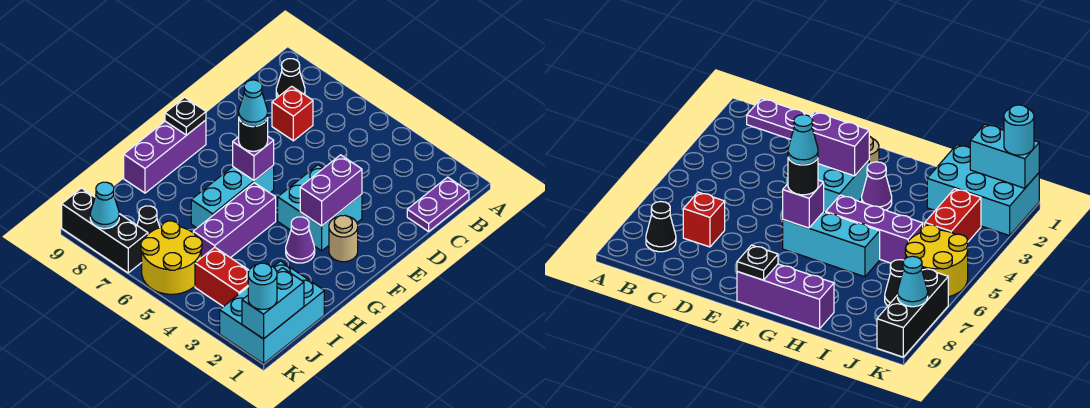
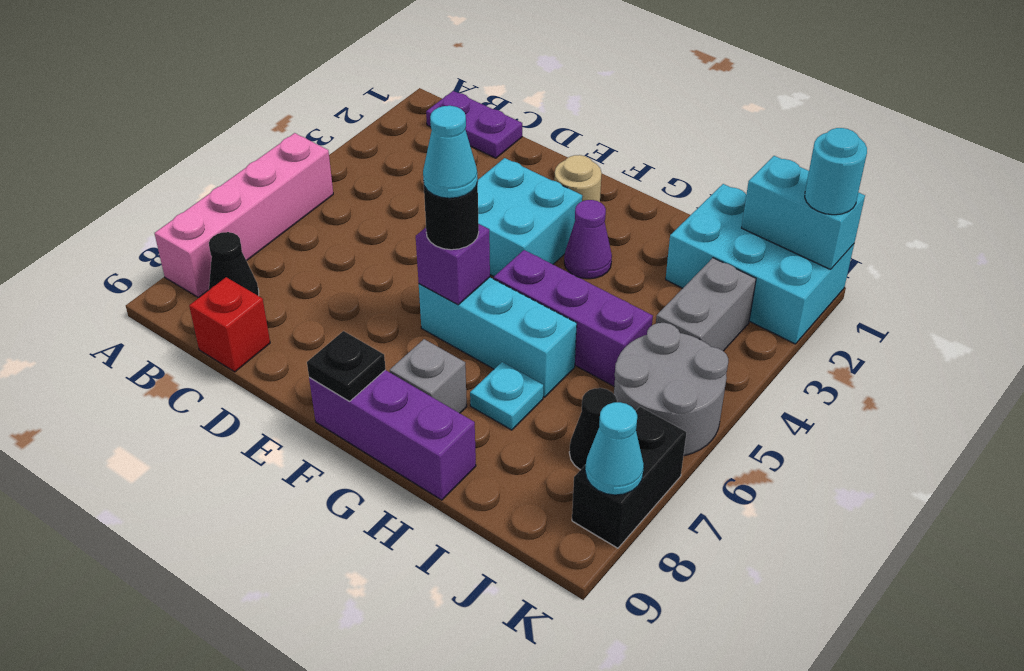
none -> pink brick A5:A8 level 1
red brick C7 level 1 -> red brick C9 level 1
purple brick E3:F3 level 2 -> none
none -> grey brick G8 level 1
none -> cyan plate H7 level 1
red brick J3:J4 level 1 -> grey brick J3:J4 level 1
yellow round brick J5:K6 level 1 -> grey round brick J5:K6 level 1
black brick K7:K9 level 1 -> black brick K7:K8 level 1

